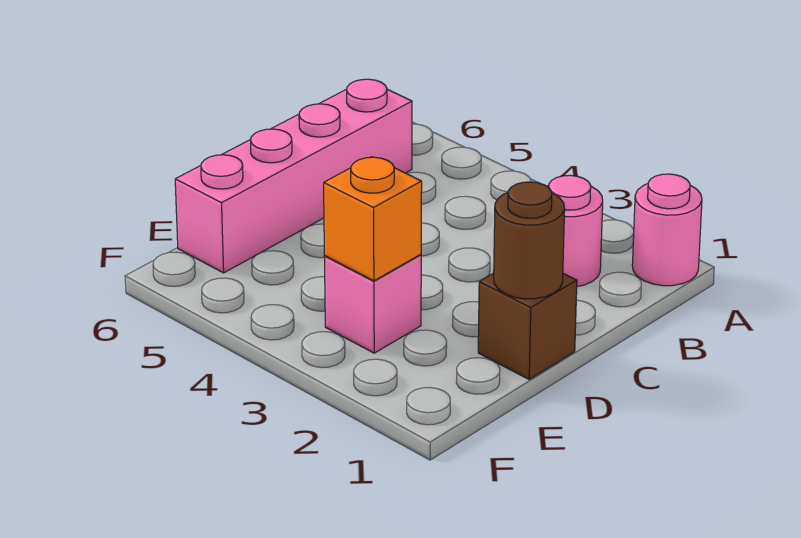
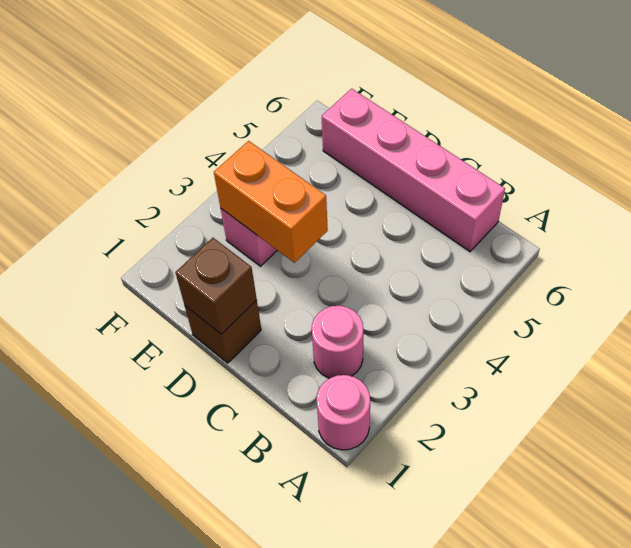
brown round brick D1 level 2 -> brown brick D1 level 2
orange brick E3 level 2 -> orange brick D3:E3 level 2

